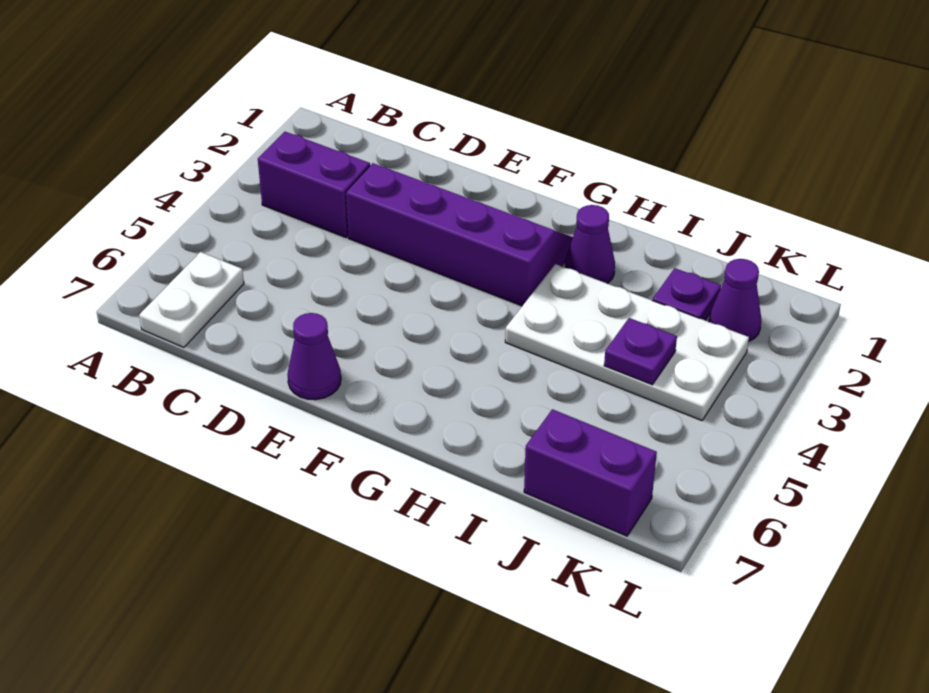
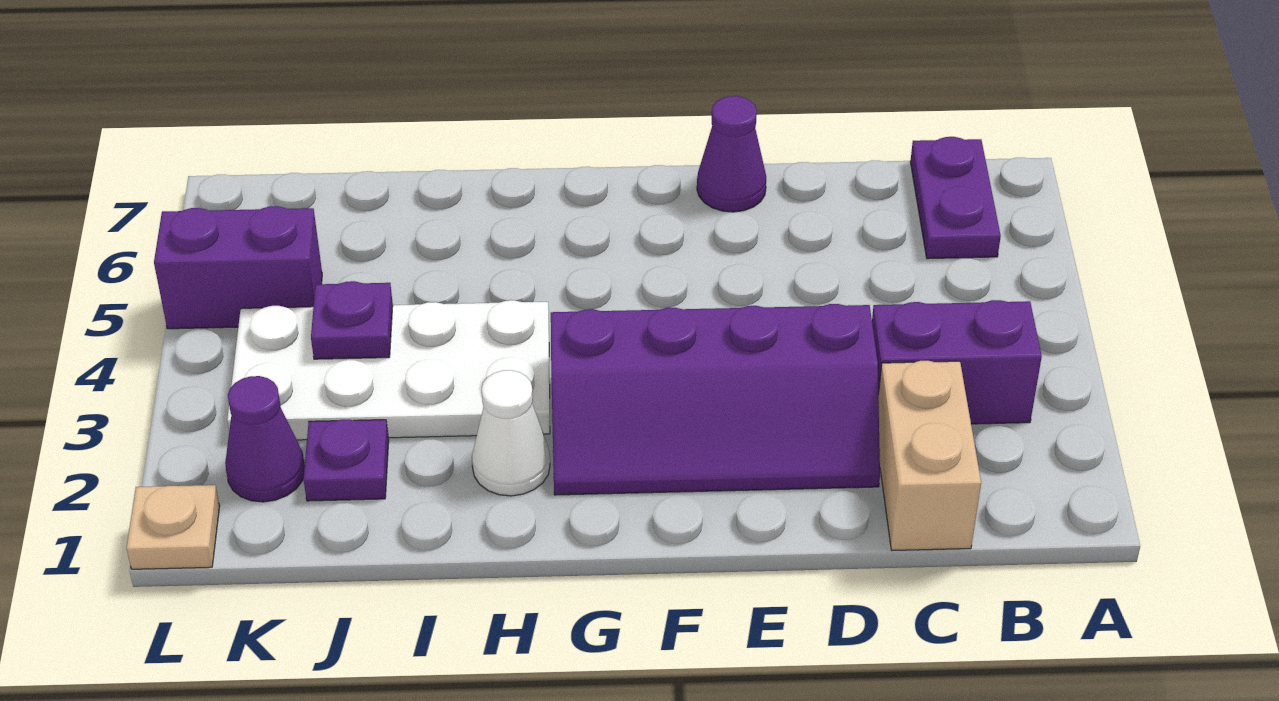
white plate B6:B7 level 1 -> purple plate B6:B7 level 1
none -> tan brick C1:C2 level 1
purple cone H2 level 1 -> white cone H2 level 1
purple brick J7:K7 level 1 -> purple brick K5:L5 level 1
none -> tan plate L1 level 1

